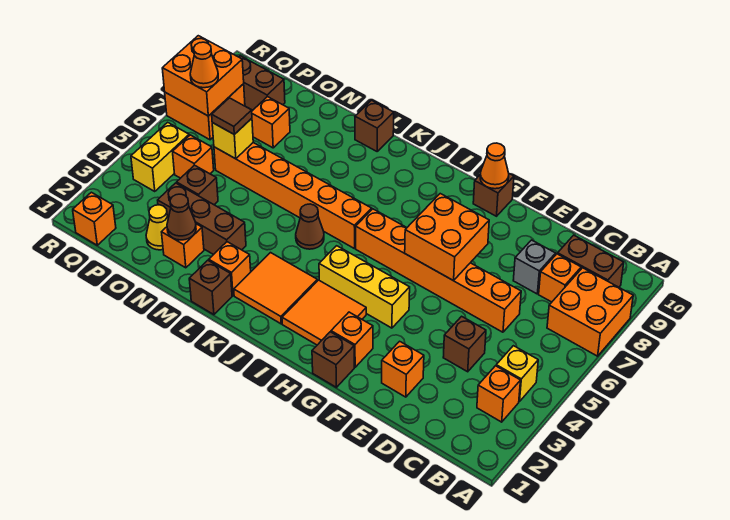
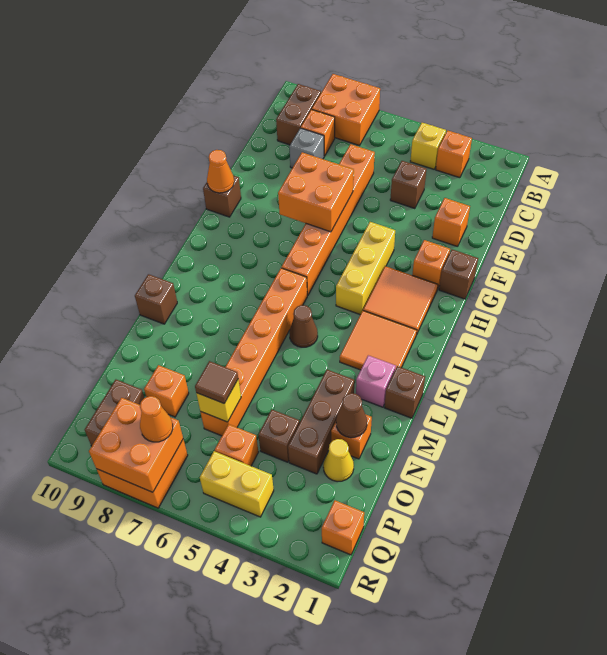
orange brick L2 level 1 -> pink brick L2 level 1

